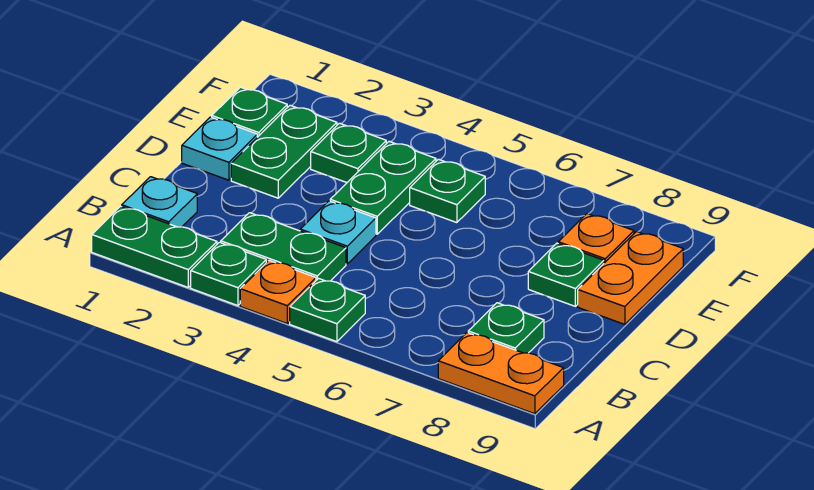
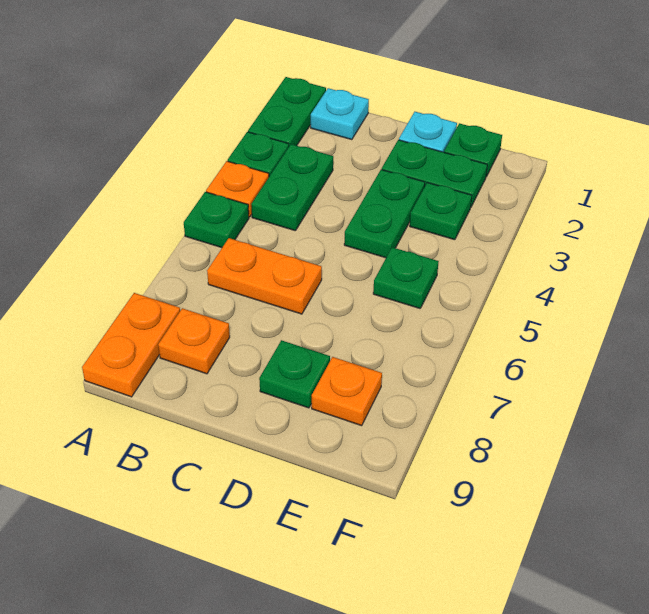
green plate B8 level 1 -> orange plate B8 level 1
cyan plate C4 level 1 -> none
green plate D4:E4 level 1 -> green plate D3:D4 level 1
orange plate D9:E9 level 1 -> orange plate B6:C6 level 1

